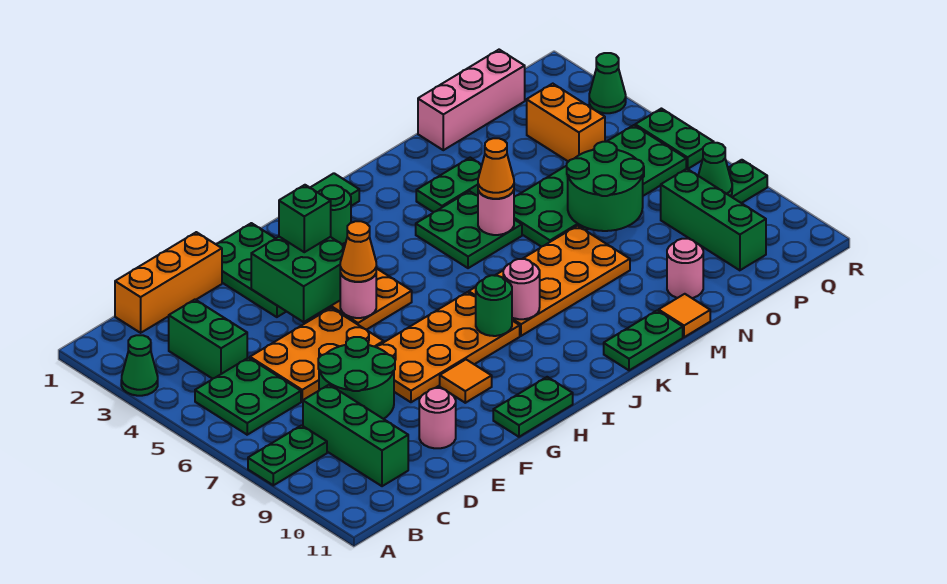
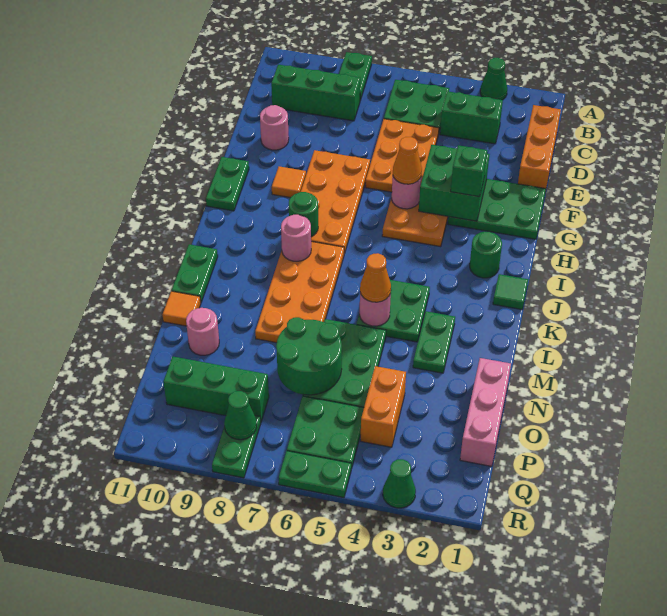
green round brick D7:E8 level 1 -> none
orange brick P3:P4 level 1 -> orange brick O4:P4 level 1

